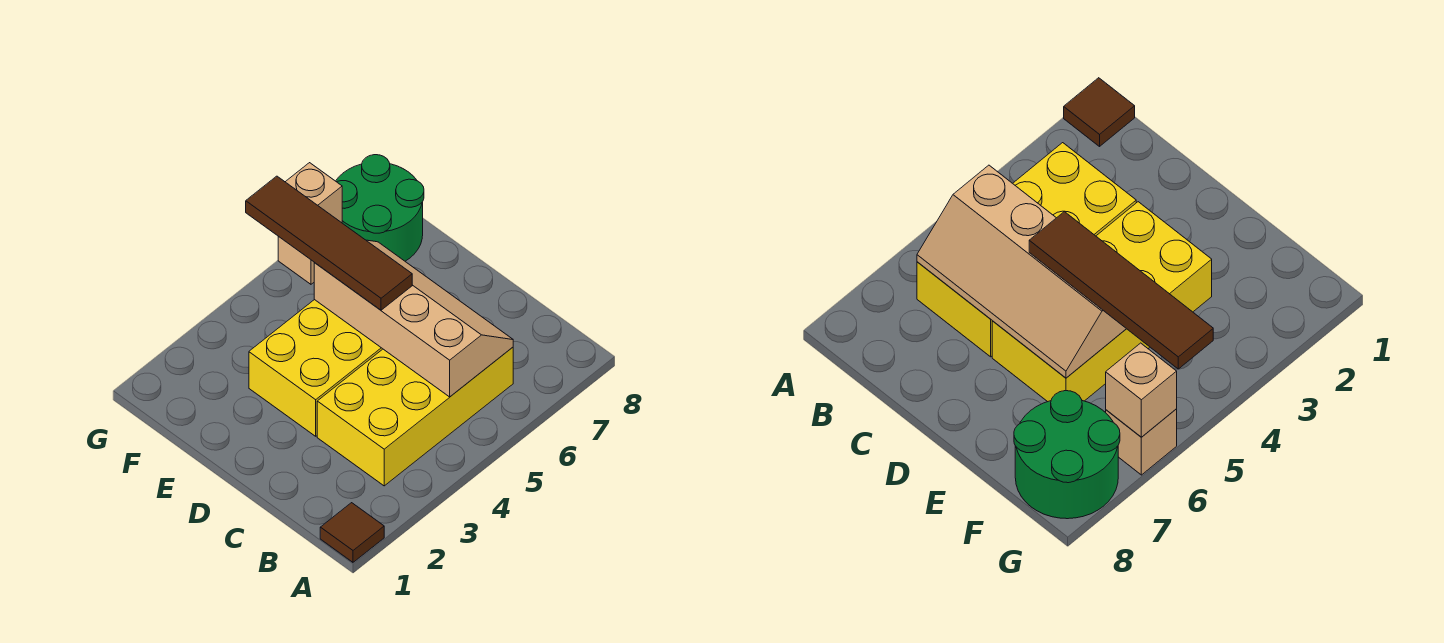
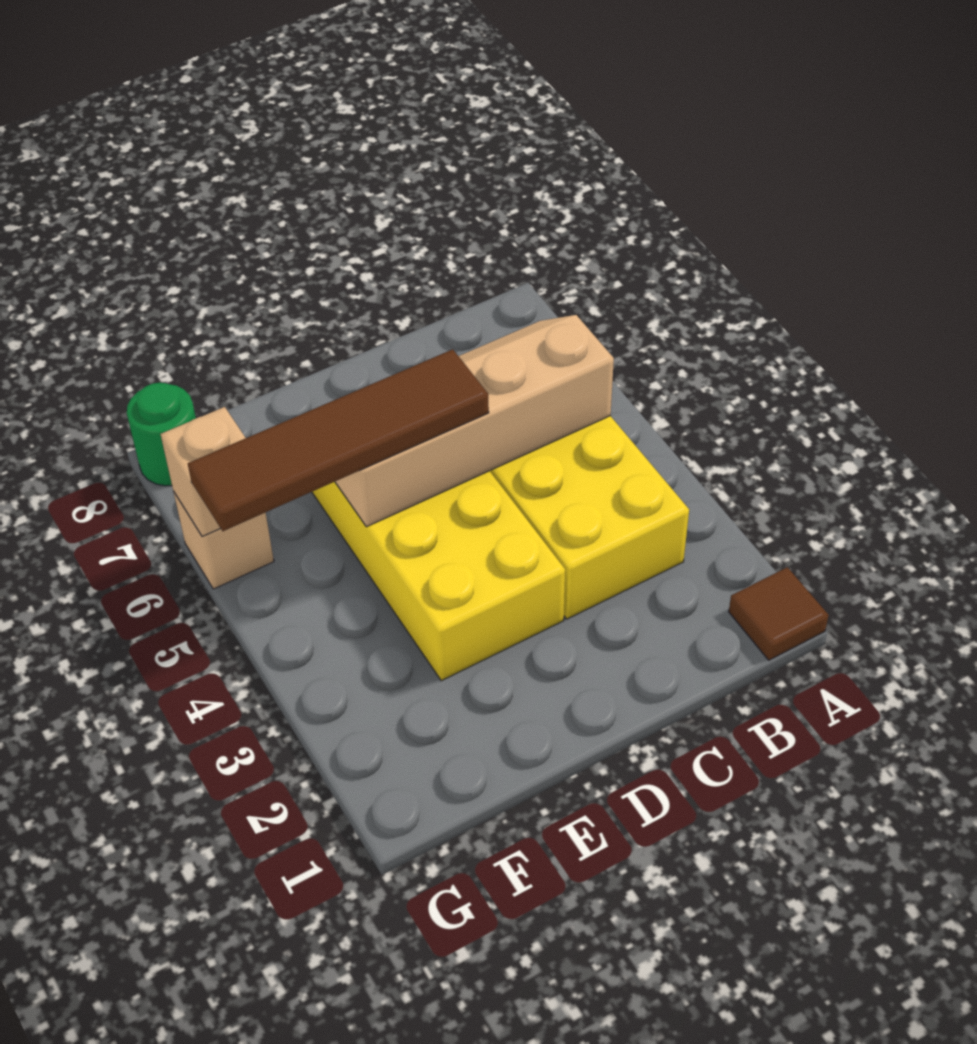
green round brick F7:G8 level 1 -> green round brick G8 level 1

